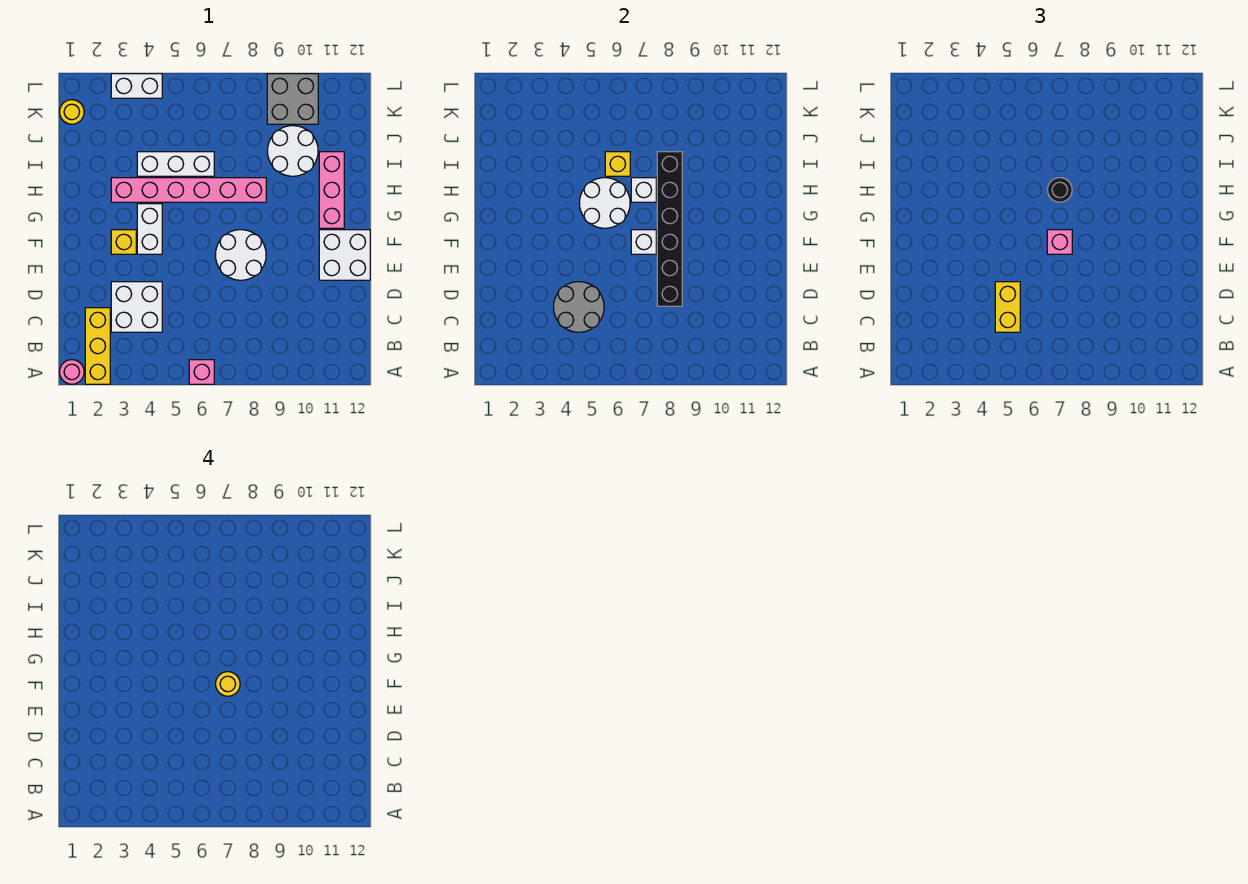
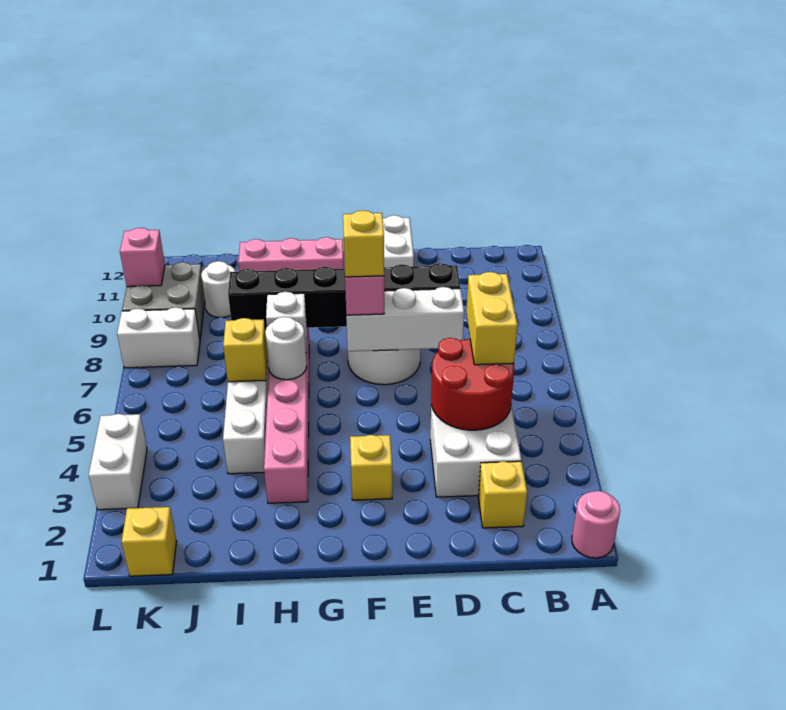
yellow brick A2:C2 level 1 -> yellow brick C2 level 1
pink brick A6 level 1 -> pink brick L10 level 2
grey round brick C4:D5 level 2 -> red round brick C4:D5 level 2
yellow brick C5:D5 level 3 -> yellow brick C5:C6 level 3
white brick F4:G4 level 1 -> white brick K8:L8 level 1
white brick F7 level 2 -> white brick D7:F7 level 2
yellow round brick F7 level 4 -> yellow brick F7 level 4
white round brick G5:H6 level 2 -> white round brick H6 level 2
black round brick H7 level 3 -> none
white round brick I9:J10 level 1 -> white round brick J10 level 1
yellow round brick K1 level 1 -> yellow brick K1 level 1

